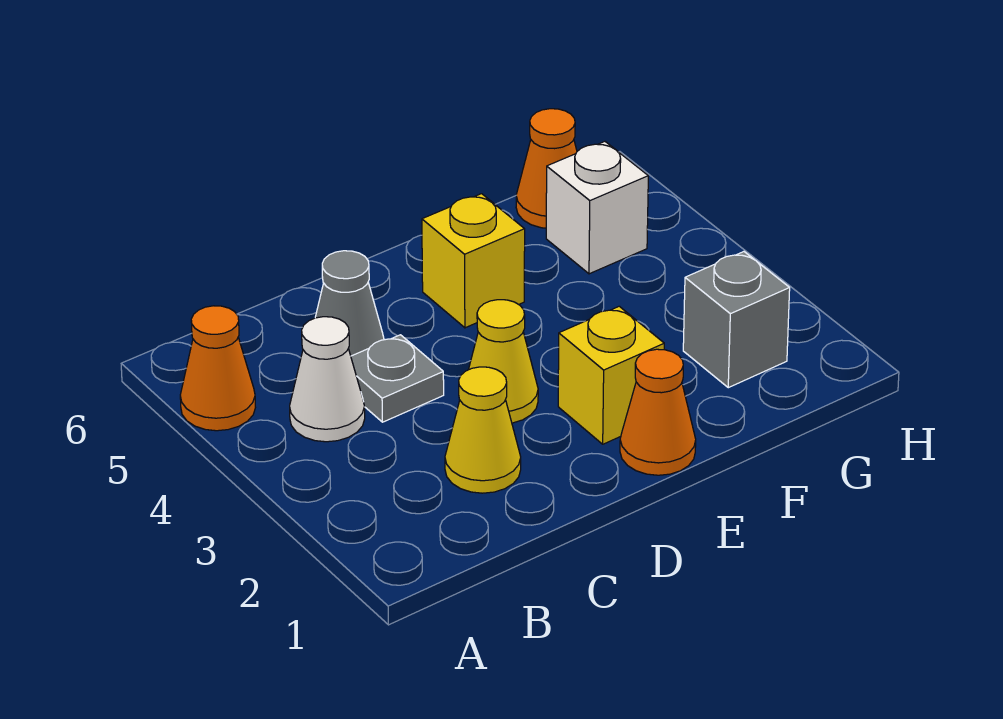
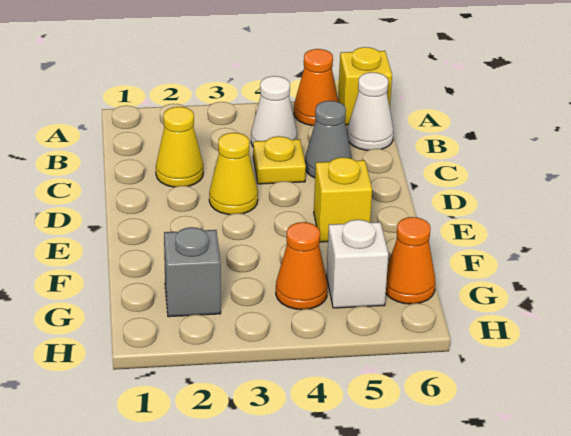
none -> white cone B6 level 1
grey plate C4 level 1 -> yellow plate C4 level 1
orange cone E1 level 1 -> orange cone G4 level 1
yellow brick E2 level 1 -> yellow brick A6 level 1

